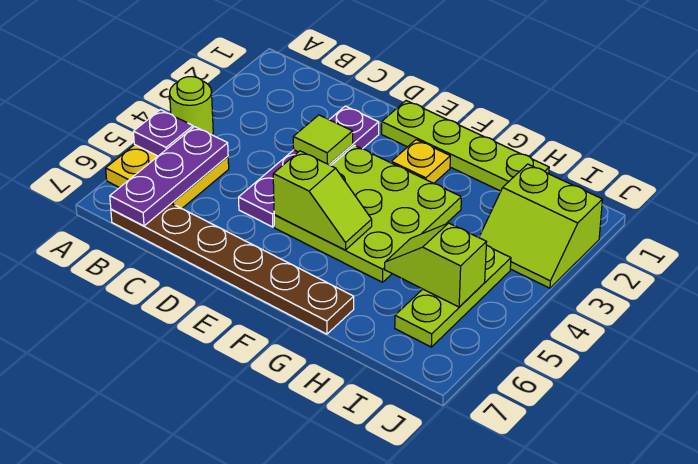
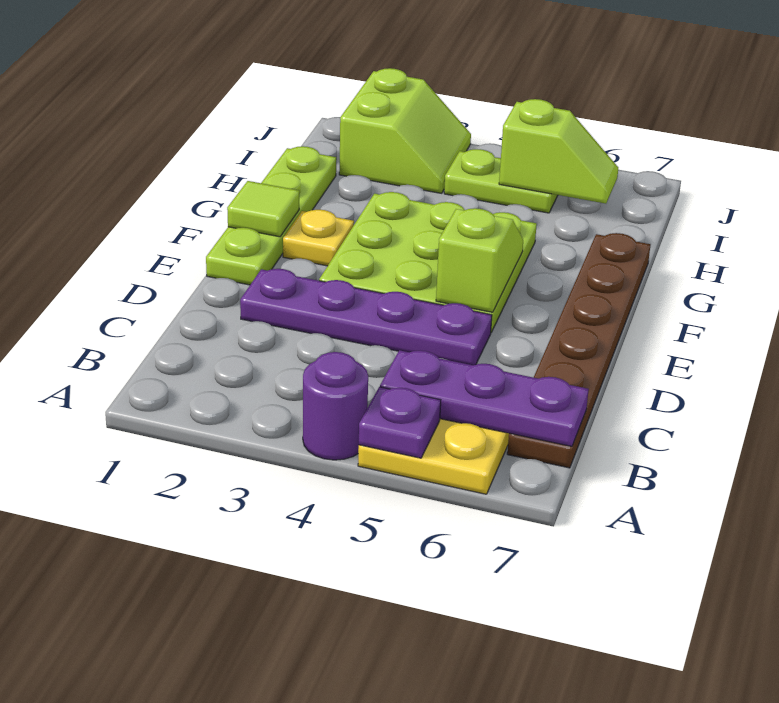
lime round brick A4 level 1 -> purple round brick A4 level 1
lime tile D3 level 2 -> lime tile F1 level 2
lime slope H5:I5 level 2 top I -> lime slope I5:I6 level 2 top 5
lime plate I4:I6 level 1 -> lime plate I4:I5 level 1

